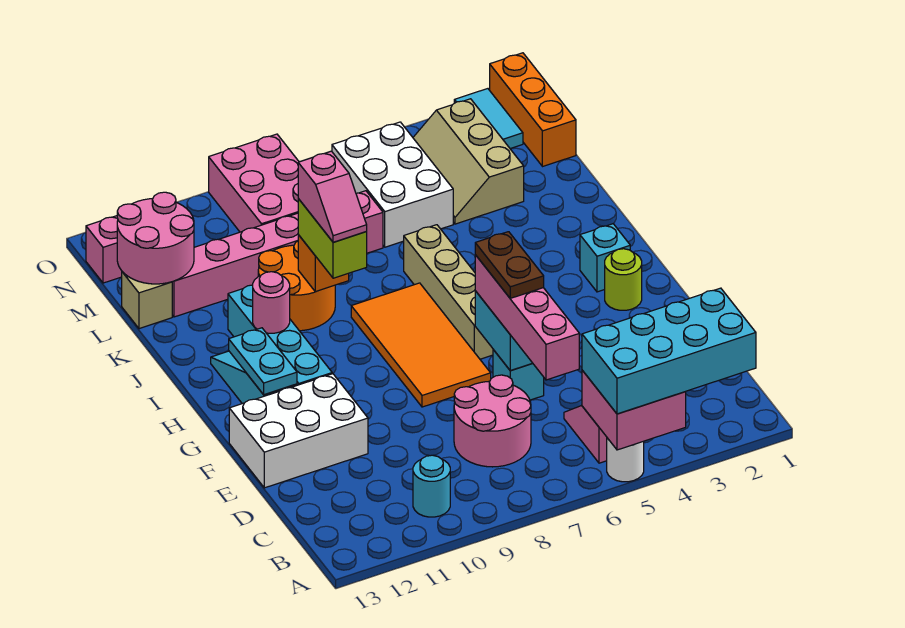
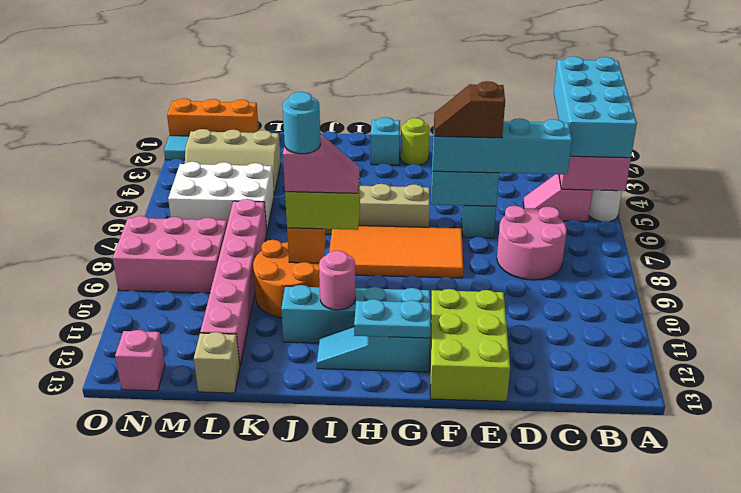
cyan round brick B10 level 1 -> cyan round brick J9 level 5
pink brick C6:F6 level 3 -> cyan brick C6:F6 level 3
brown plate E6:F6 level 4 -> brown slope E6:F6 level 4 top E
white brick E11:F13 level 1 -> lime brick E11:F13 level 1
pink round brick L12:M13 level 2 -> none

